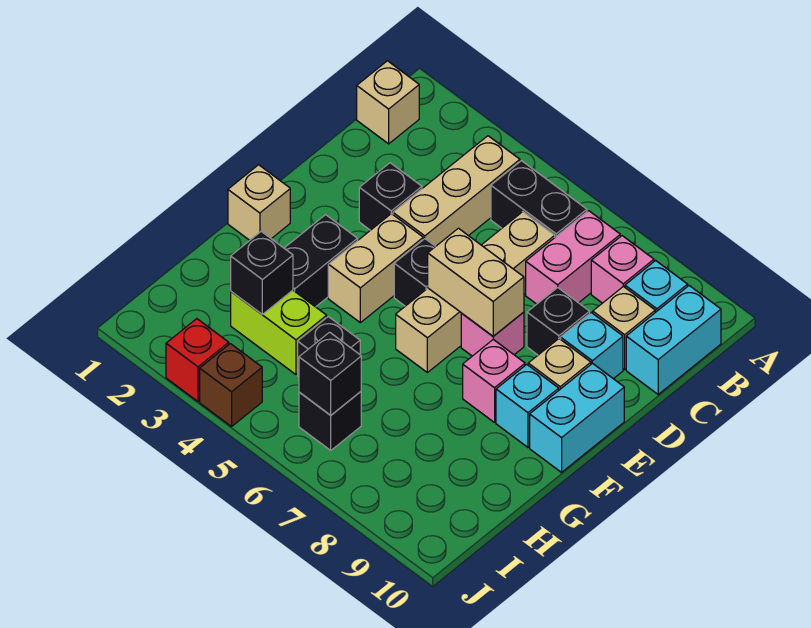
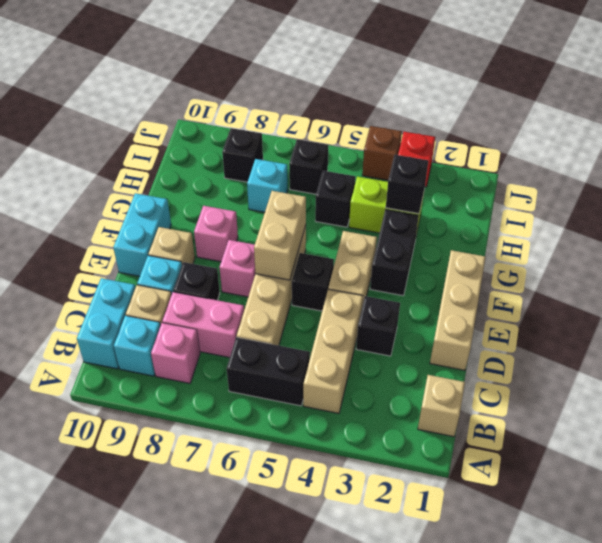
pink brick B7:C7 level 1 -> pink brick C7:C8 level 1
tan brick E6:E7 level 2 -> tan brick E6:F6 level 2
tan brick F1 level 1 -> tan brick D1:F1 level 1
cyan brick F9 level 1 -> cyan brick H7 level 1
black brick I6 level 2 -> black brick I8 level 1

